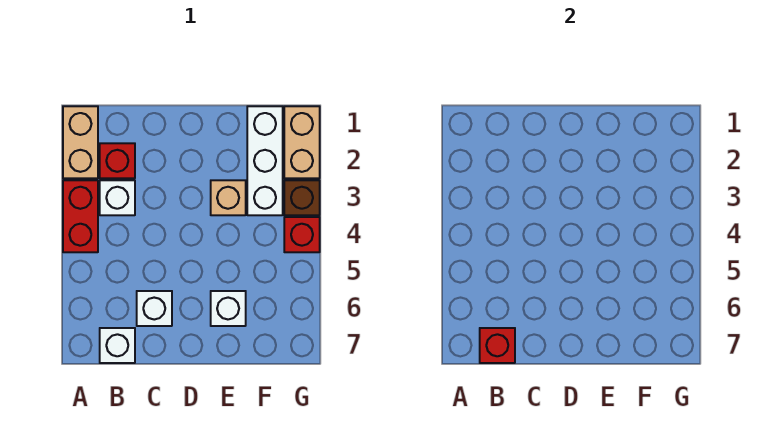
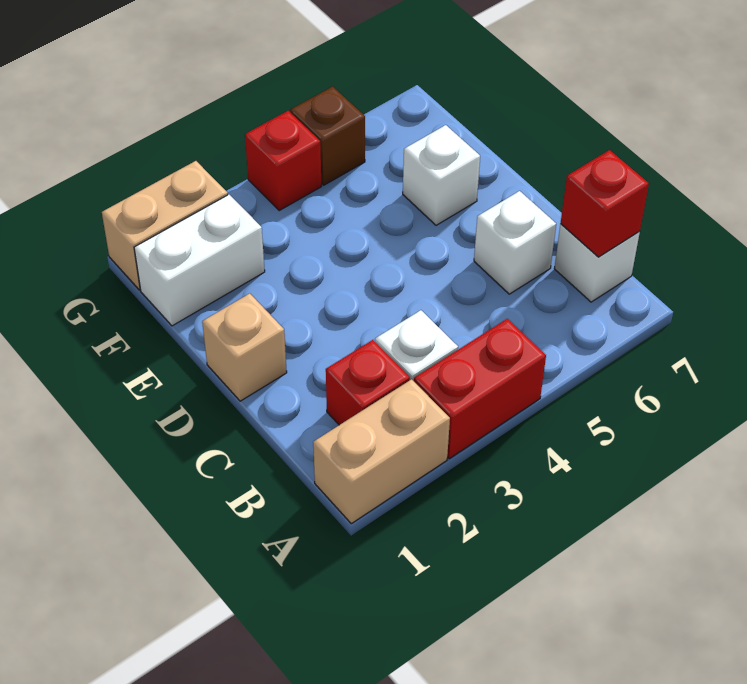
tan brick E3 level 1 -> tan brick D1 level 1
white brick F1:F3 level 1 -> white brick F1:F2 level 1
brown brick G3 level 1 -> brown brick G5 level 1

